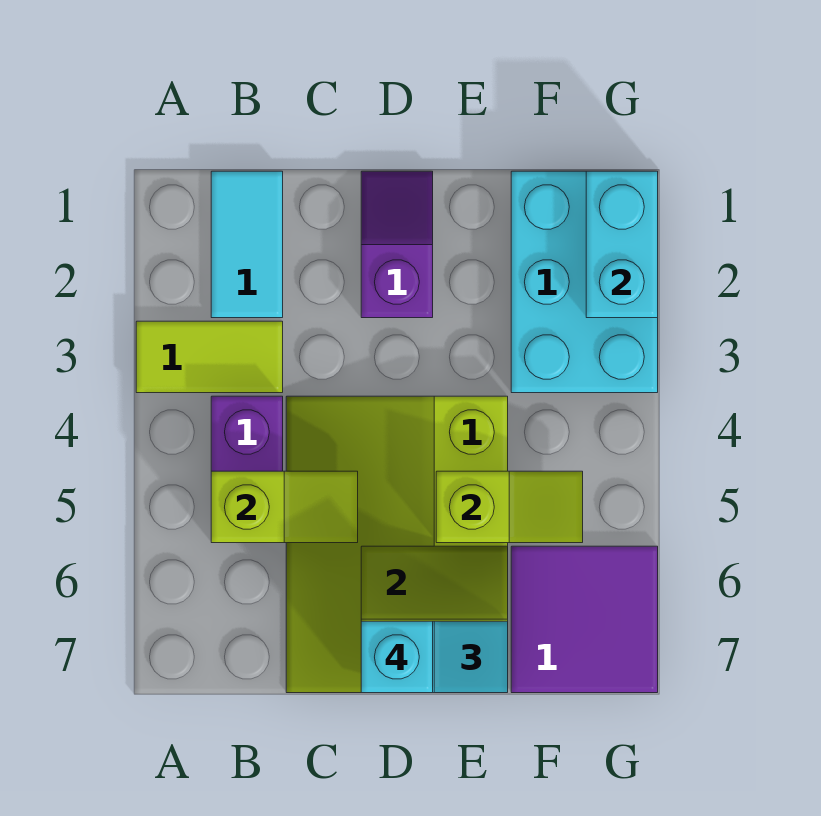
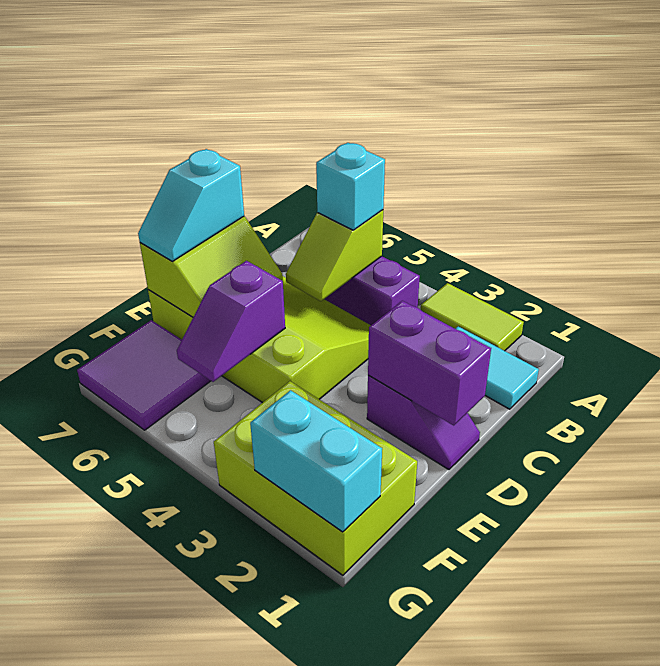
lime tile A3:B3 level 1 -> lime tile A2:A3 level 1
none -> purple brick D1:D2 level 2
cyan brick D7 level 4 -> cyan brick B5 level 3
lime slope E5:F5 level 2 top E -> purple slope E5:F5 level 2 top E
cyan brick F1:G3 level 1 -> lime brick F1:G3 level 1

